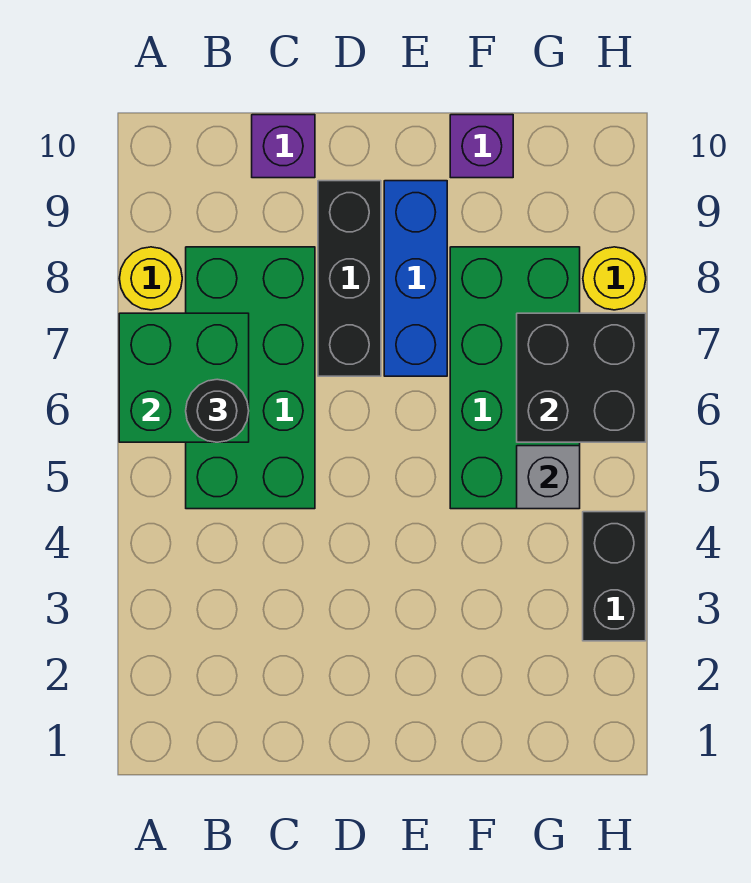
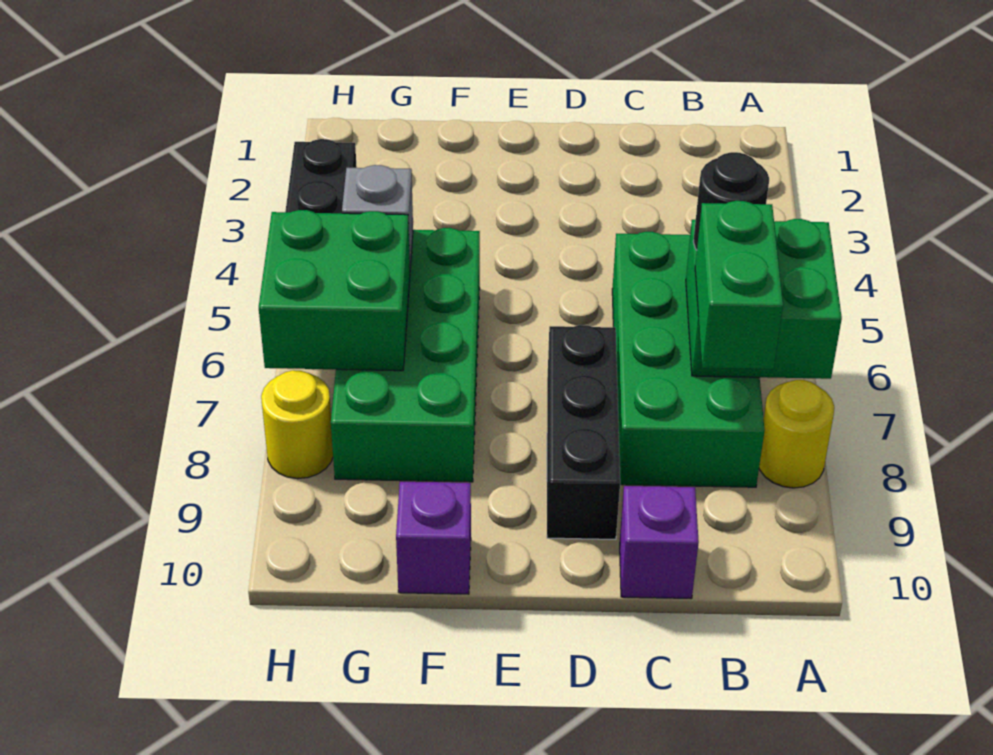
none -> green brick B7:B8 level 3
blue brick E7:E9 level 1 -> none
black brick G6:H7 level 2 -> green brick G6:H7 level 2

